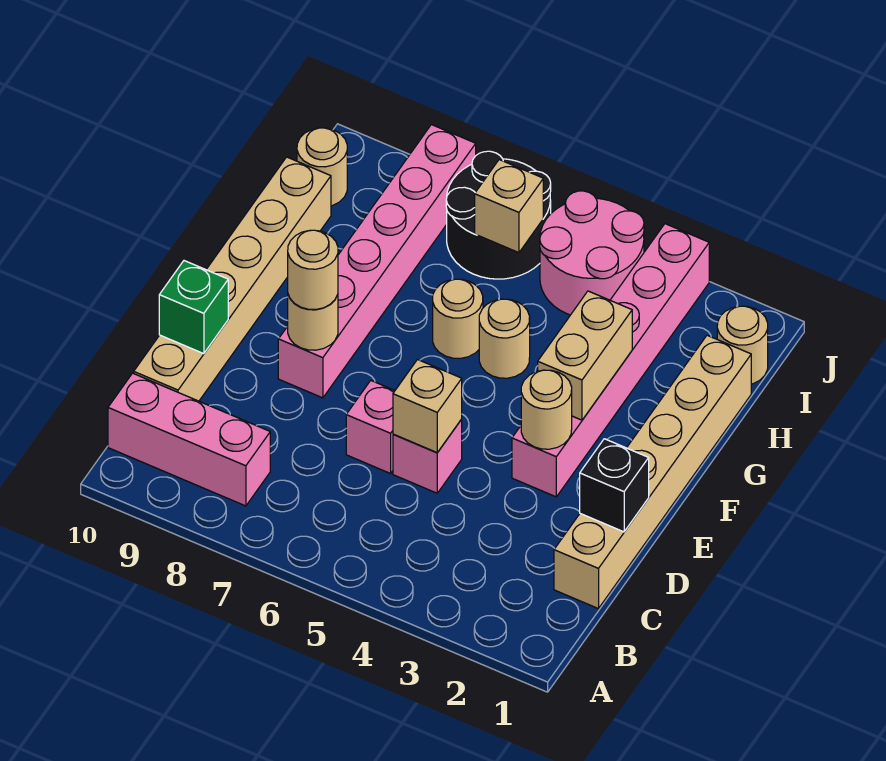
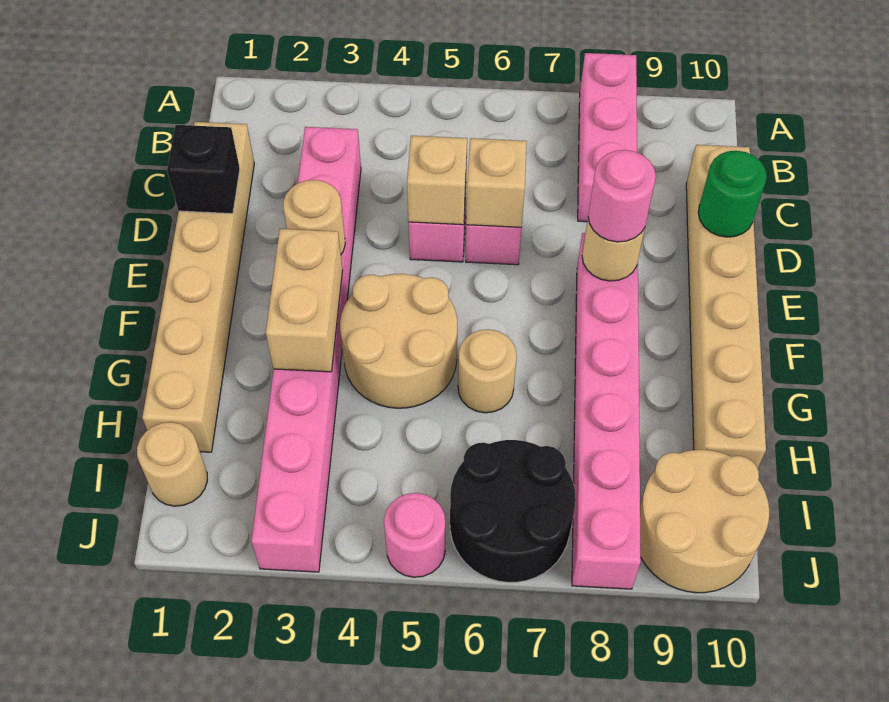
pink brick B8:B10 level 1 -> pink brick A8:C8 level 1
green brick D10 level 2 -> green round brick D10 level 2
pink brick E3:J3 level 1 -> pink brick C3:J3 level 1
tan round brick E8 level 3 -> pink round brick E8 level 3
tan round brick G5 level 1 -> tan round brick F4:G5 level 1
pink round brick I4:J5 level 1 -> pink round brick J5 level 1
tan brick I6 level 2 -> tan brick D6 level 2
tan round brick I10 level 1 -> tan round brick I9:J10 level 1

